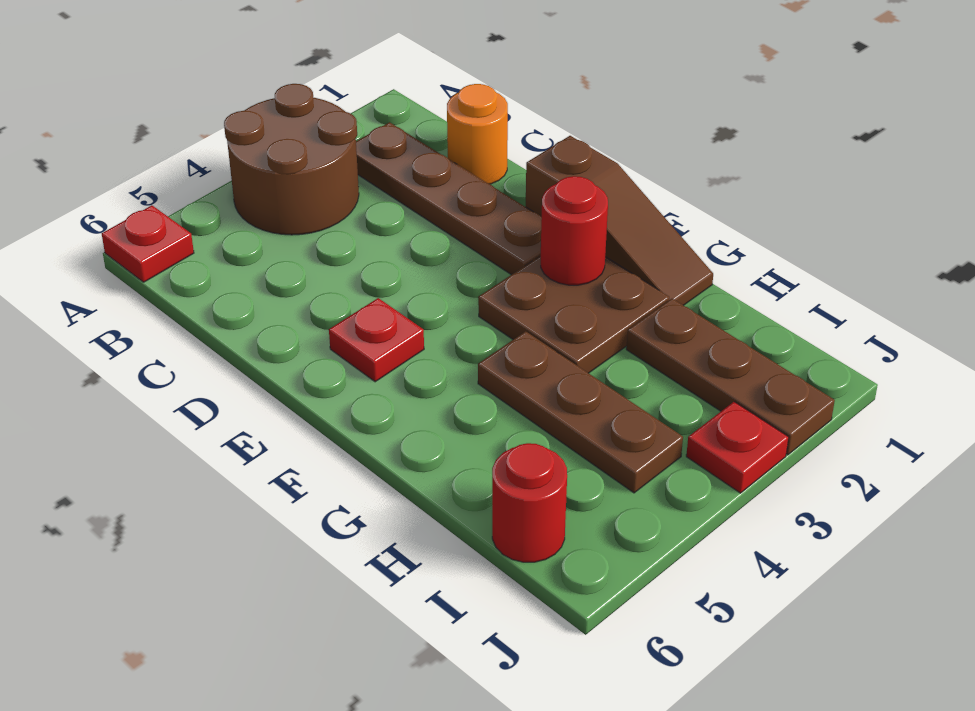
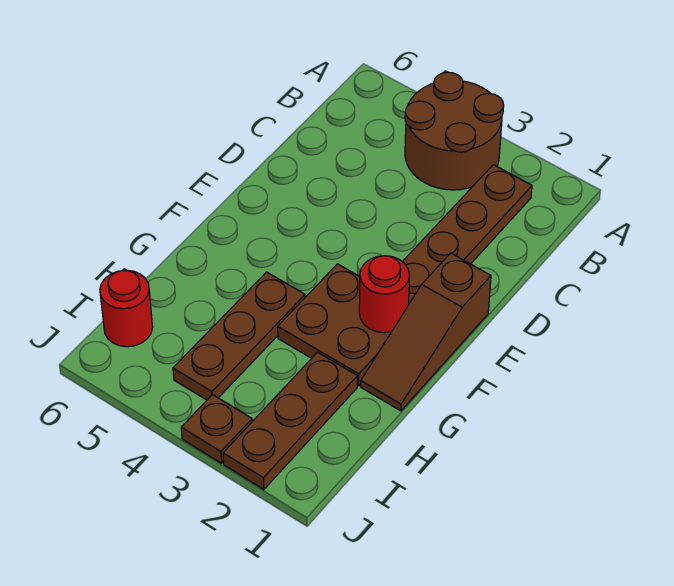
red plate A6 level 1 -> none
orange round brick C1 level 1 -> none
red plate E5 level 1 -> none
red plate J3 level 1 -> brown plate J3 level 1

